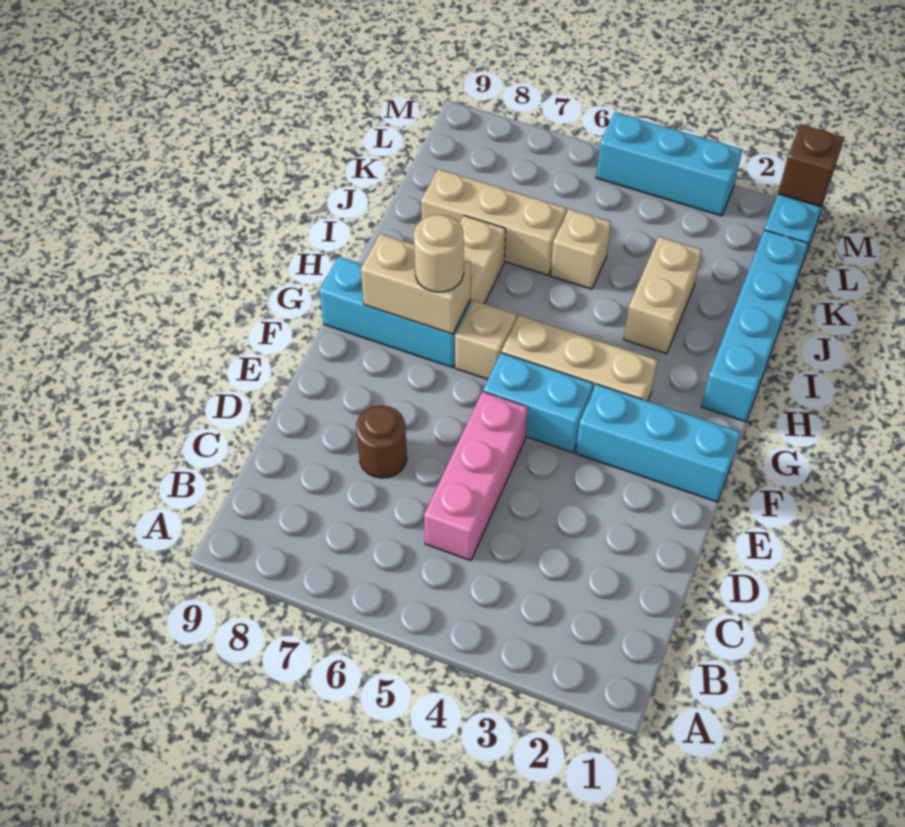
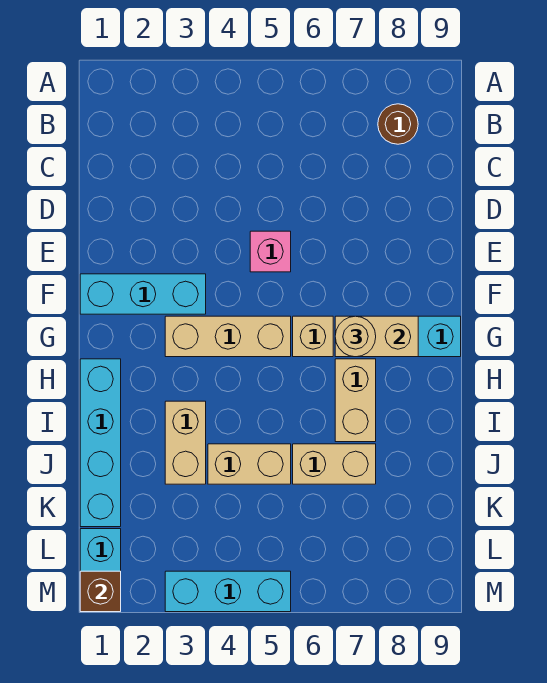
pink brick C5:E5 level 1 -> pink brick E5 level 1
brown round brick D7 level 1 -> brown round brick B8 level 1
cyan brick F4:F5 level 1 -> none
tan brick J5 level 1 -> tan brick J4:J5 level 1
tan brick J6:J8 level 1 -> tan brick J6:J7 level 1

